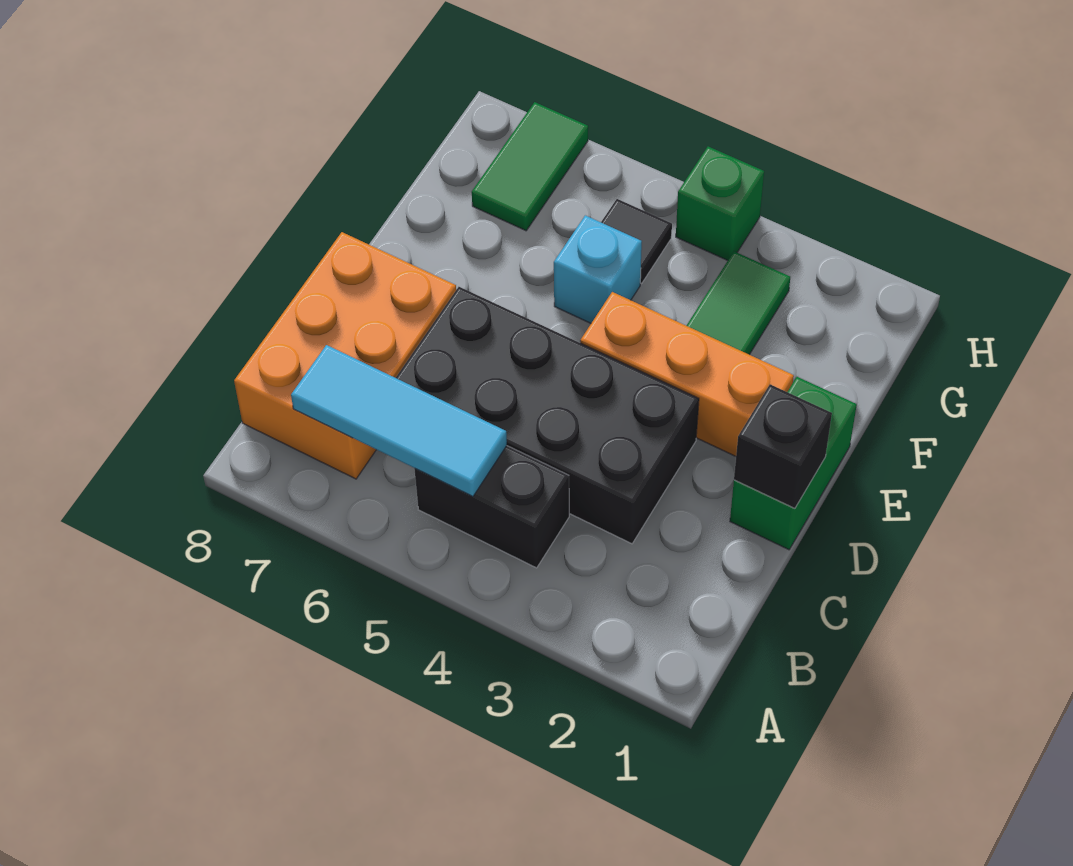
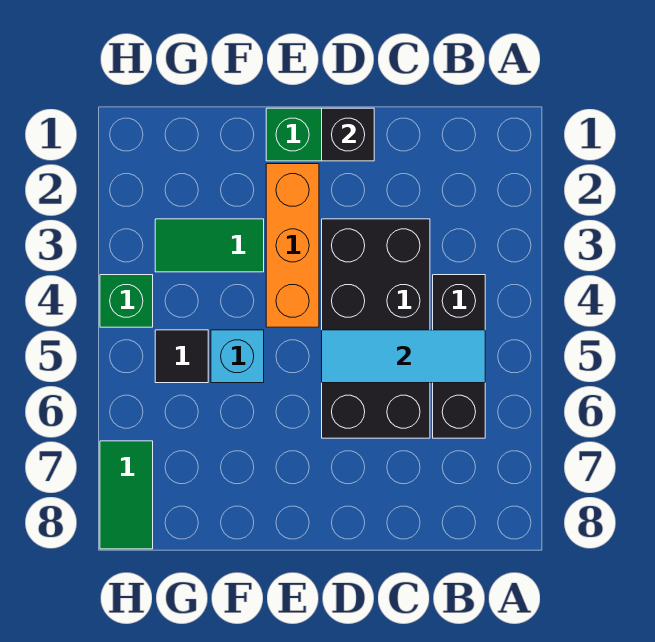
black brick B4:B5 level 1 -> black brick B4:B6 level 1
cyan tile B5:B7 level 2 -> cyan tile B5:D5 level 2
orange brick B7:D8 level 1 -> none
green tile G7:H7 level 1 -> green tile H7:H8 level 1

